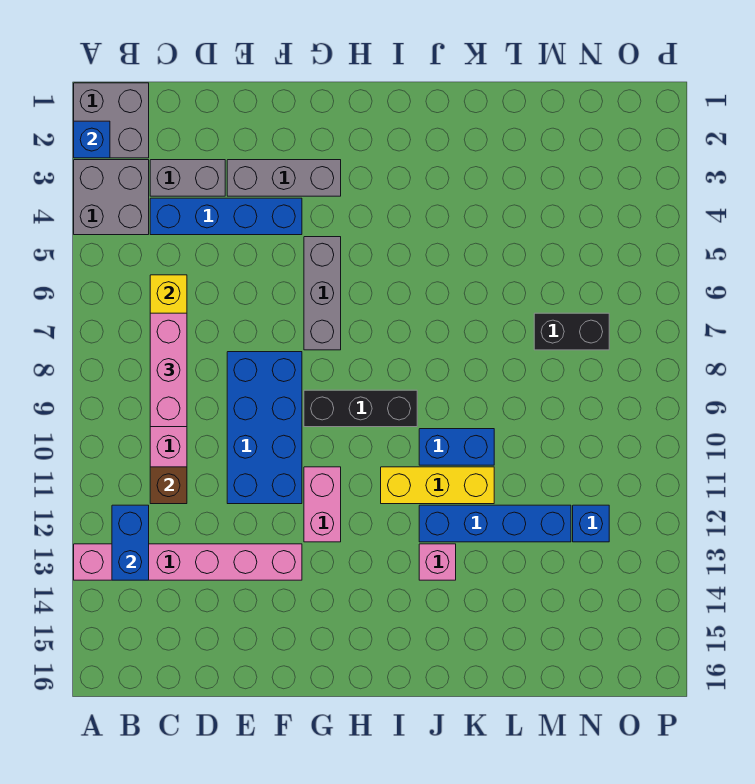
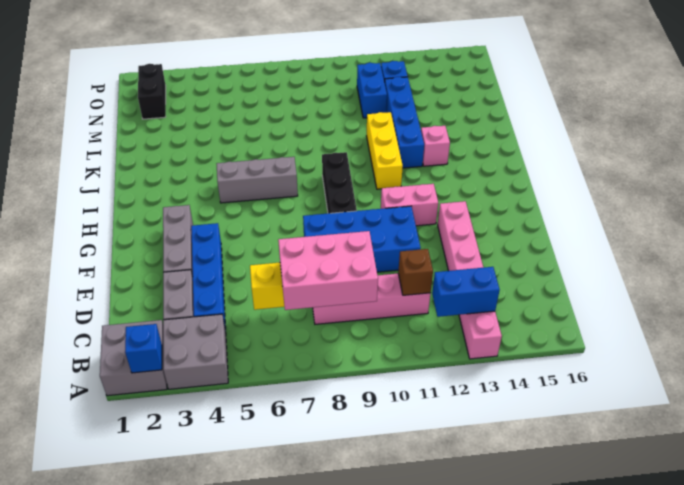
pink brick C7:C9 level 3 -> pink brick B7:C9 level 3
grey brick G5:G7 level 1 -> grey brick I5:I7 level 1
blue brick J10:K10 level 1 -> blue brick M11:N11 level 1
black brick M7:N7 level 1 -> black brick N2:O2 level 1

